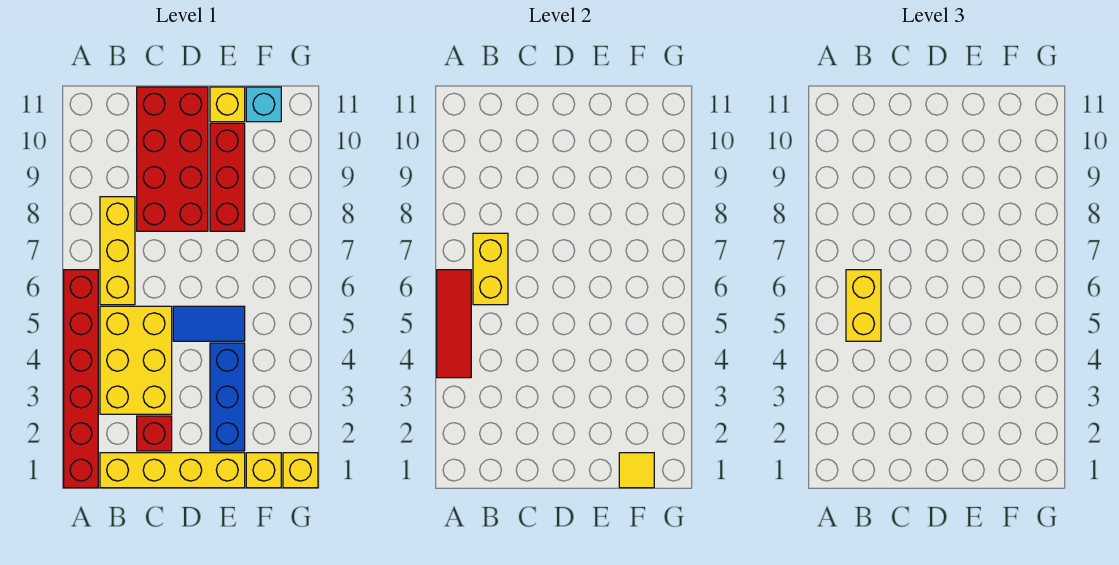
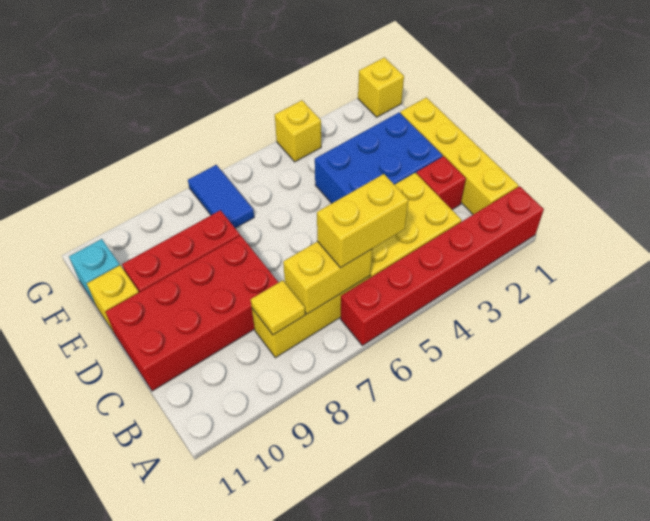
red tile A4:A6 level 2 -> none
blue tile D5:E5 level 1 -> blue tile F7:G7 level 1
blue brick E2:E4 level 1 -> blue brick D2:E4 level 1
yellow brick F1 level 1 -> yellow brick G4 level 1
yellow tile F1 level 2 -> yellow tile B8 level 2

